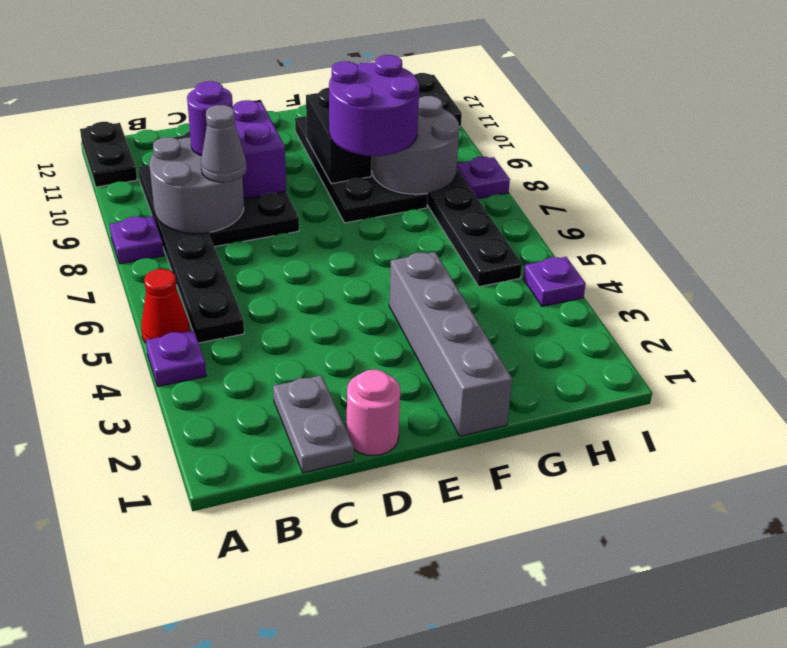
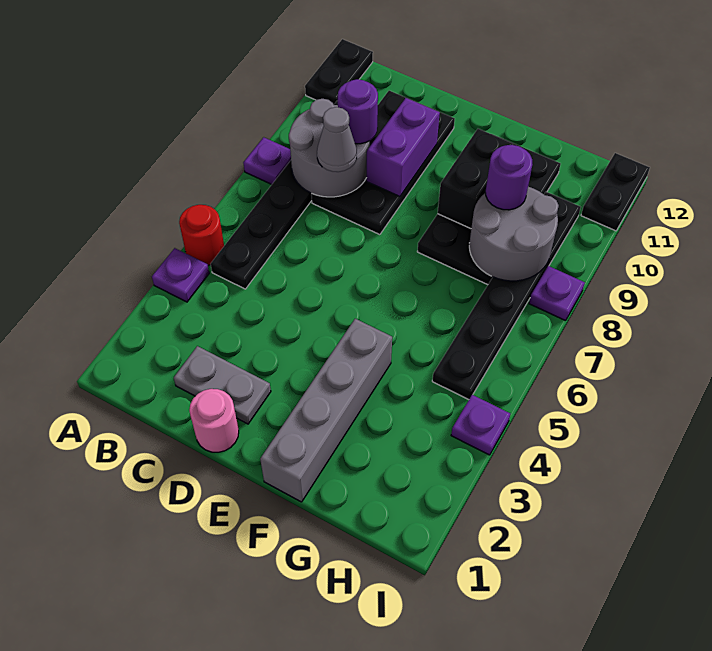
red cone A5 level 1 -> red round brick A5 level 1
grey plate C1:C2 level 1 -> grey plate C2:D2 level 1
purple round brick F8:G9 level 3 -> purple round brick G9 level 3

